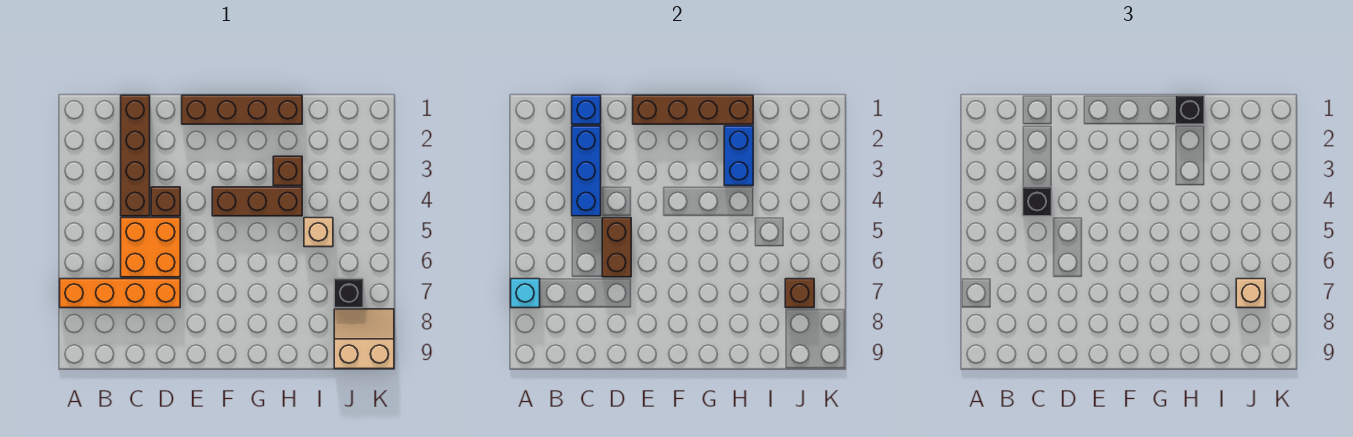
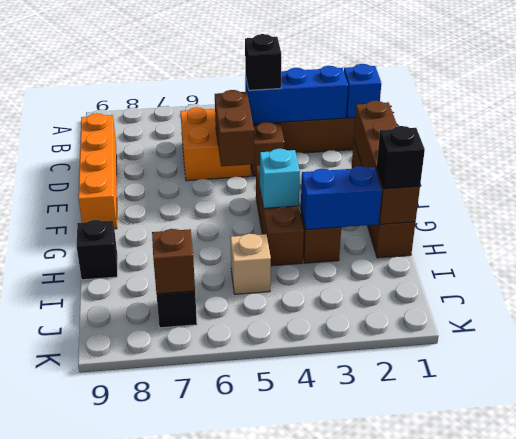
orange brick A7:D7 level 1 -> orange brick C9:F9 level 1
cyan brick A7 level 2 -> cyan brick G4 level 2
brown brick D5:D6 level 2 -> brown brick D5:E5 level 2
none -> black brick H9 level 1
tan brick J7 level 3 -> none
tan slope J8:K9 level 1 top 9 -> none

